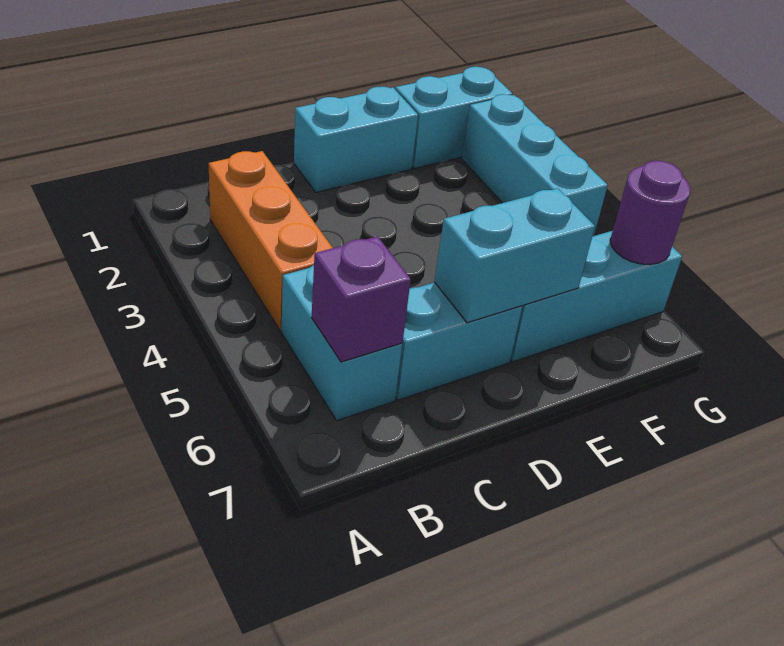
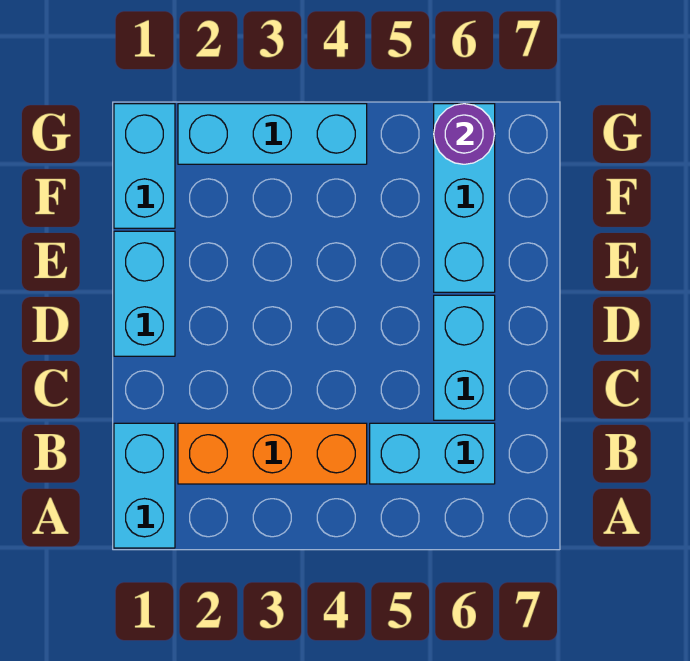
purple brick B6 level 2 -> none
cyan brick D6:E6 level 2 -> cyan brick A1:B1 level 1

